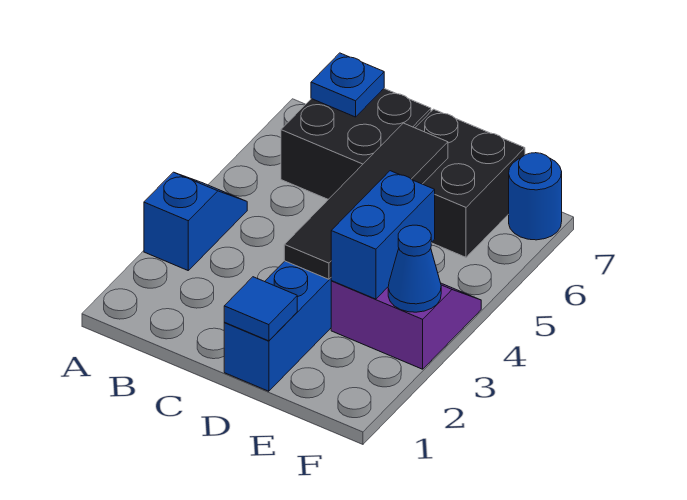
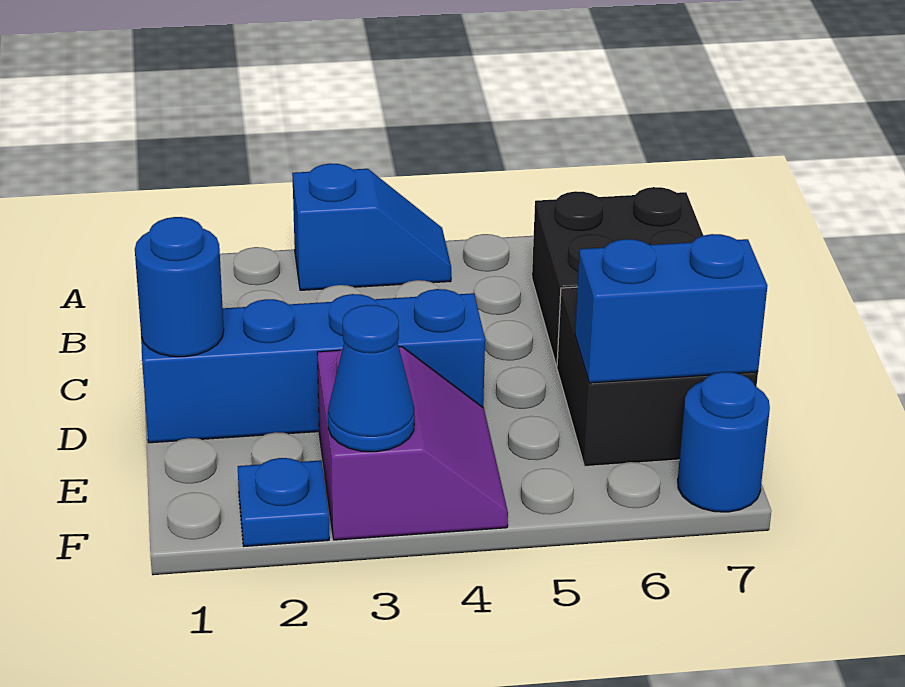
blue plate B7 level 2 -> blue plate F2 level 1
blue tile D1 level 2 -> blue round brick D1 level 2
black tile D3:D6 level 2 -> none
blue brick E3:E4 level 2 -> blue brick E6:E7 level 2

